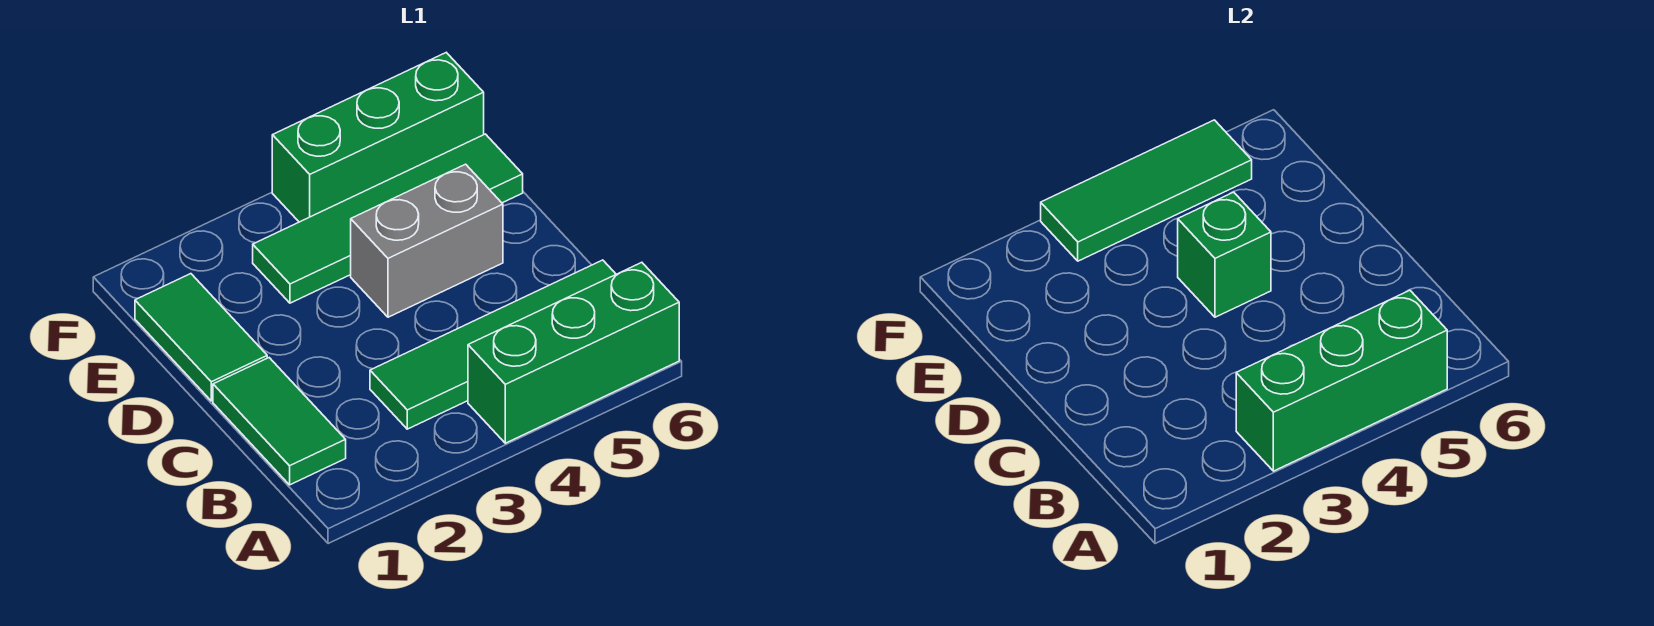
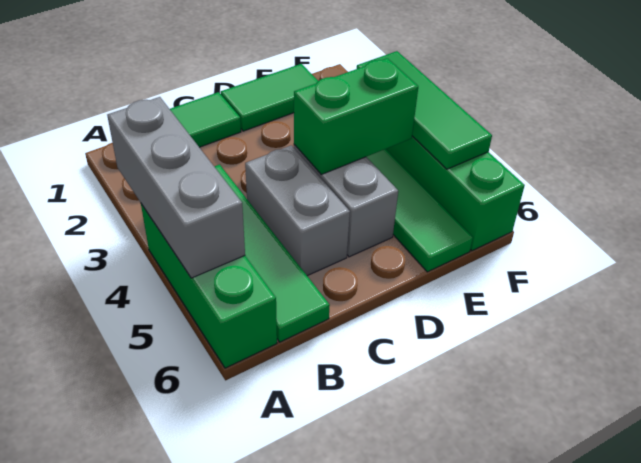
green brick A3:A5 level 2 -> grey brick A3:A5 level 2
none -> grey brick C4:C5 level 1
green brick D4 level 2 -> green brick D4:E4 level 2

